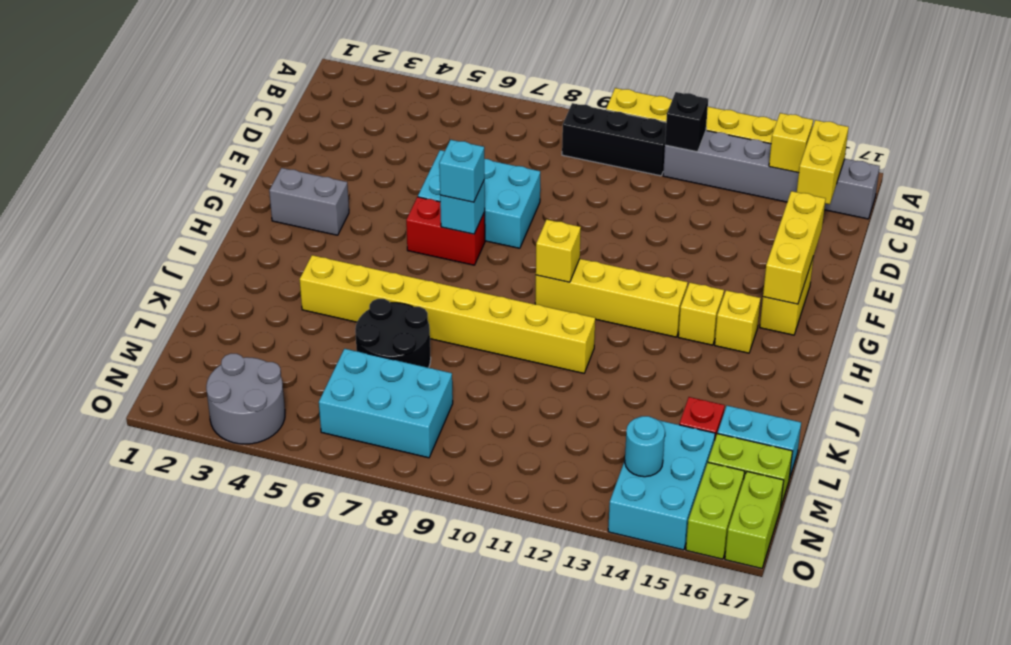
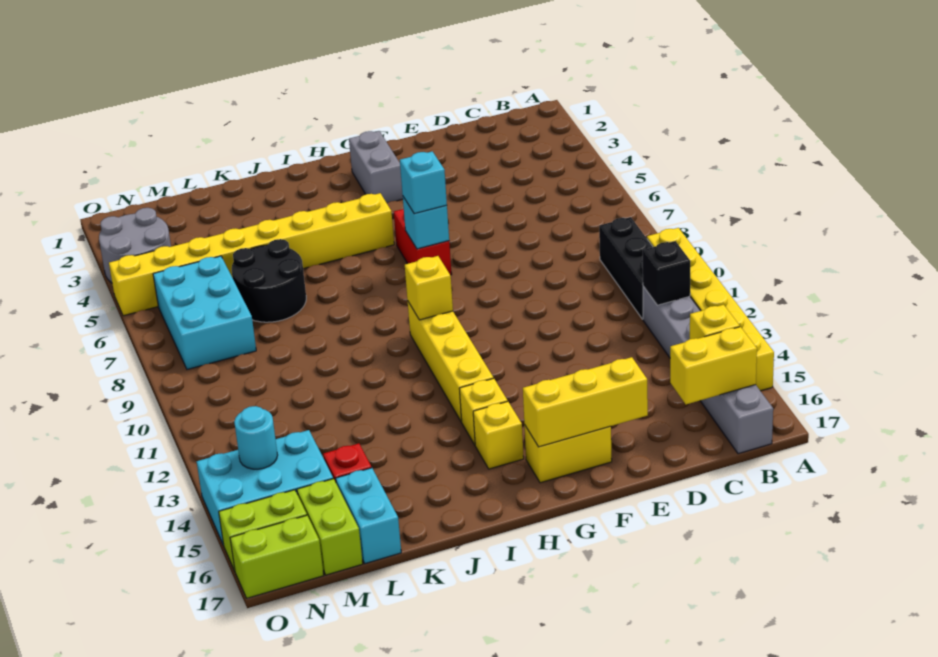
cyan brick E6:F8 level 1 -> none
yellow brick J4:J11 level 1 -> yellow brick H5:O5 level 1

